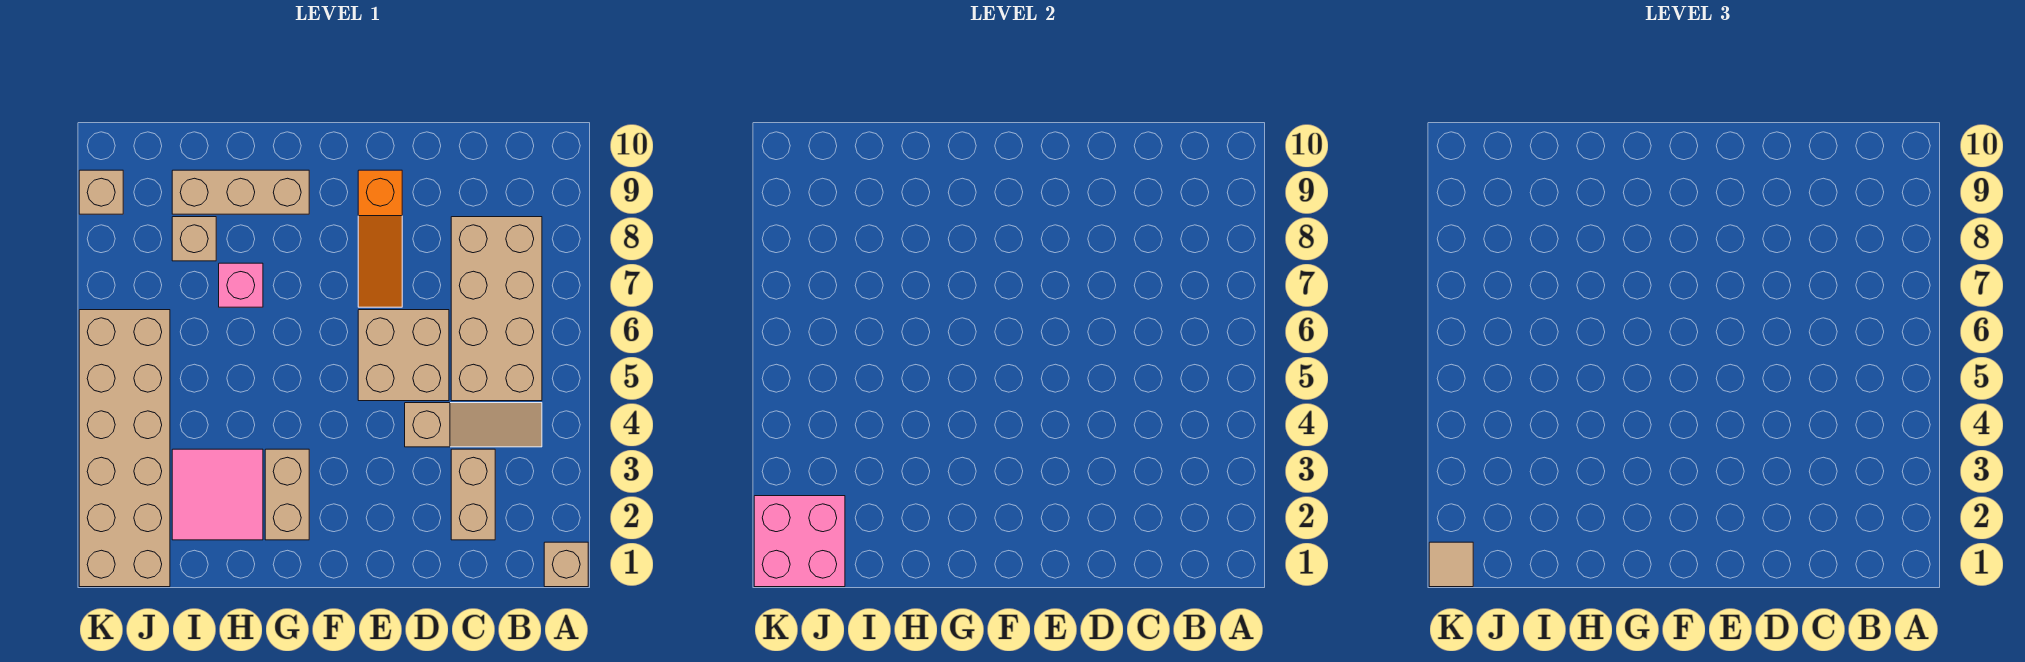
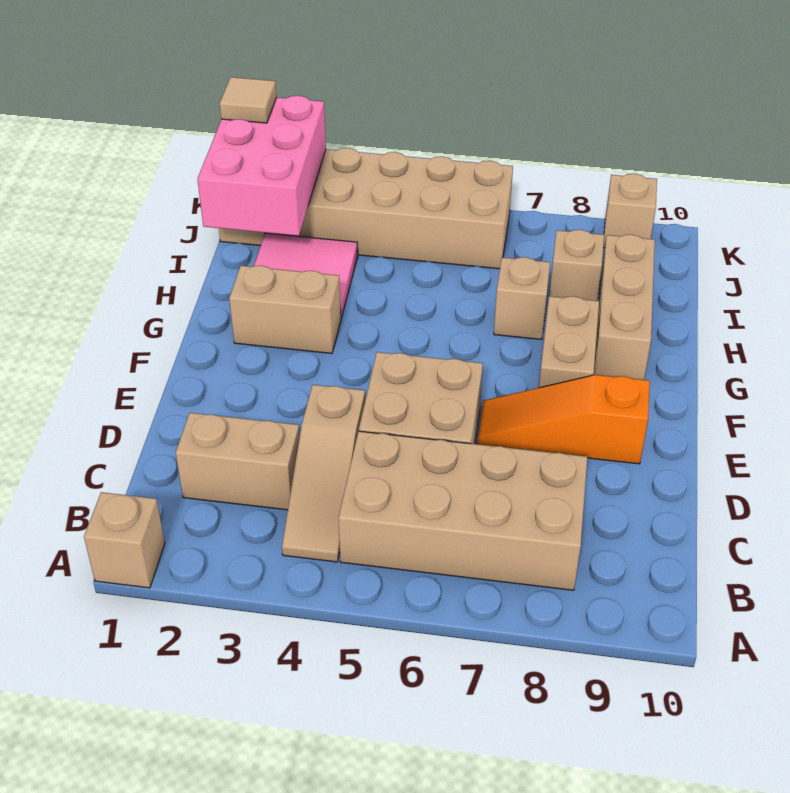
none -> tan brick F8:G8 level 1
pink brick H7 level 1 -> tan brick H7 level 1
pink brick J1:K2 level 2 -> pink brick I1:K2 level 2

